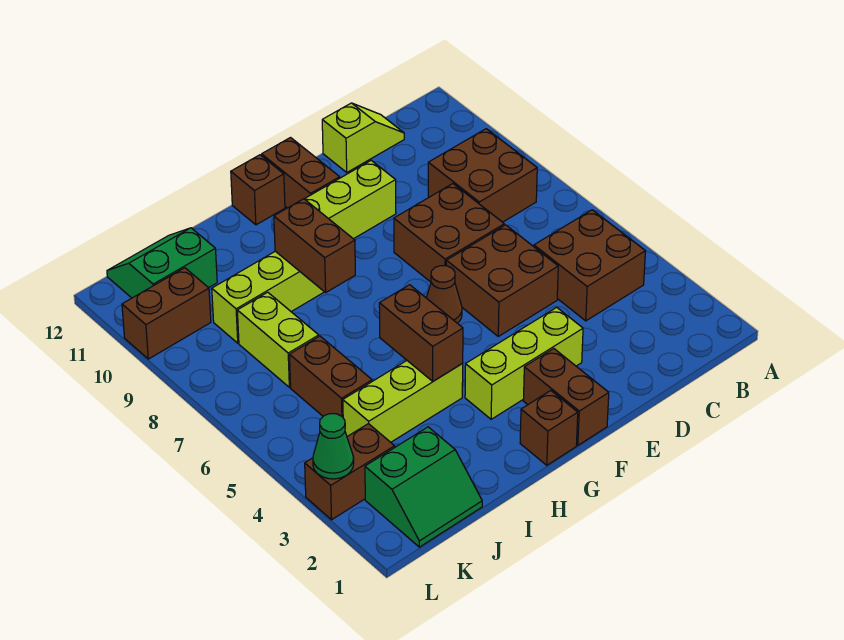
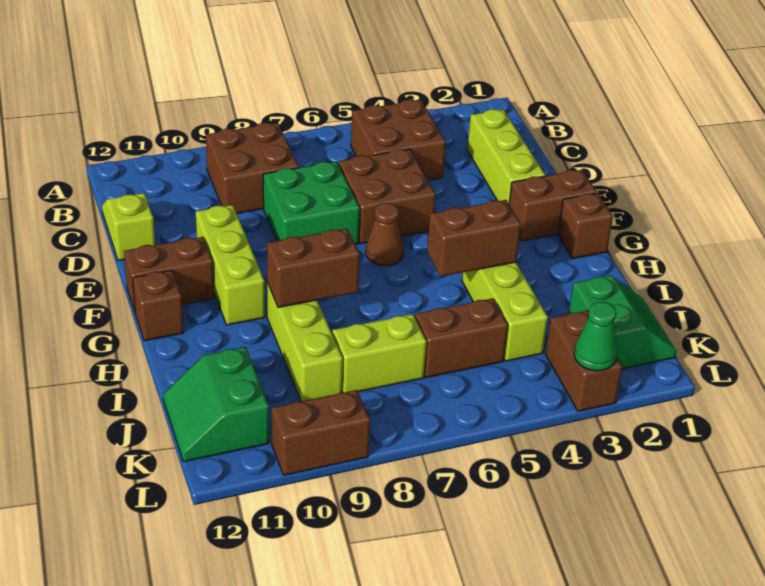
brown brick D7:E8 level 1 -> green brick D7:E8 level 1
lime brick E3:G3 level 1 -> lime brick C2:E2 level 1
brown brick K10:L10 level 1 -> brown brick L9:L10 level 1

